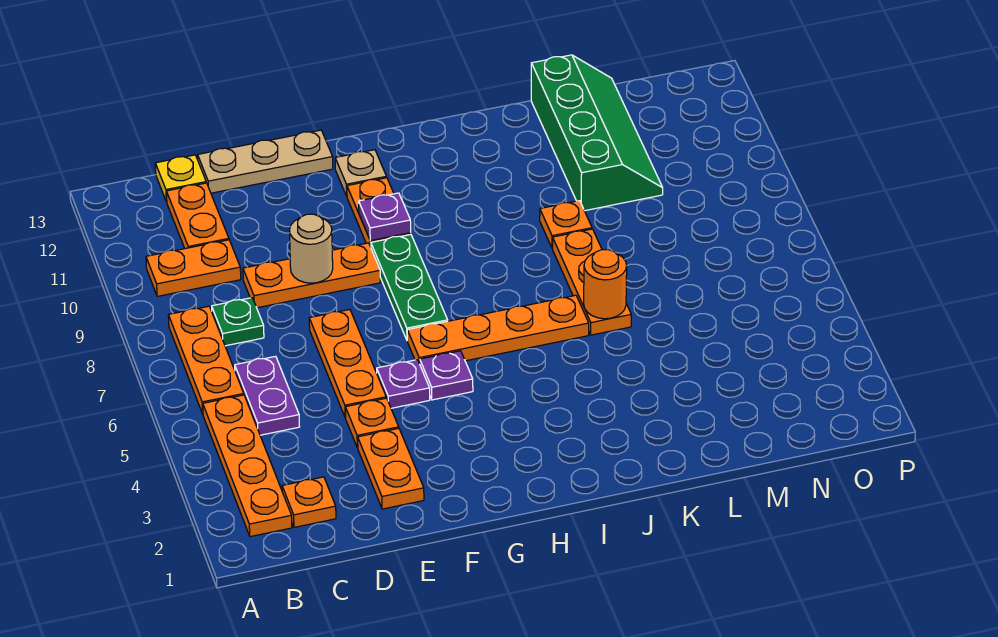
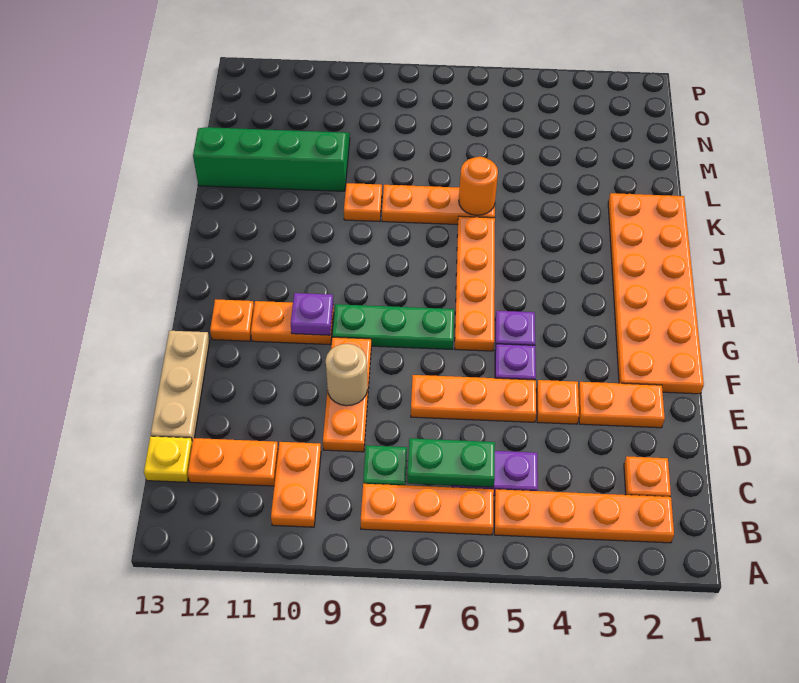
none -> green plate C6:C7 level 2
none -> orange plate F1:K2 level 1
tan plate G12 level 1 -> orange plate G12 level 1

